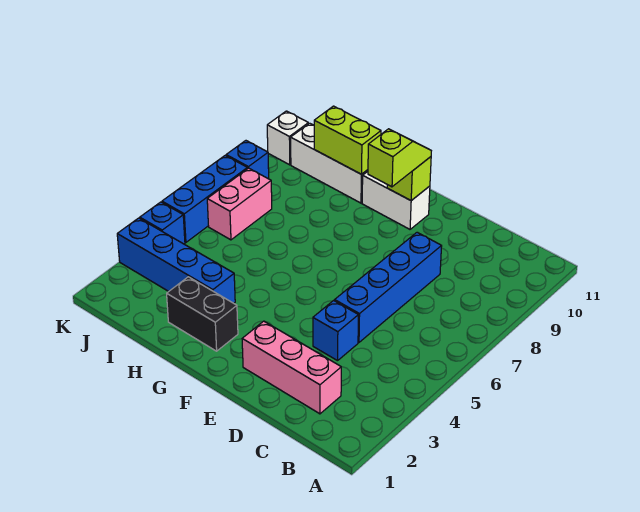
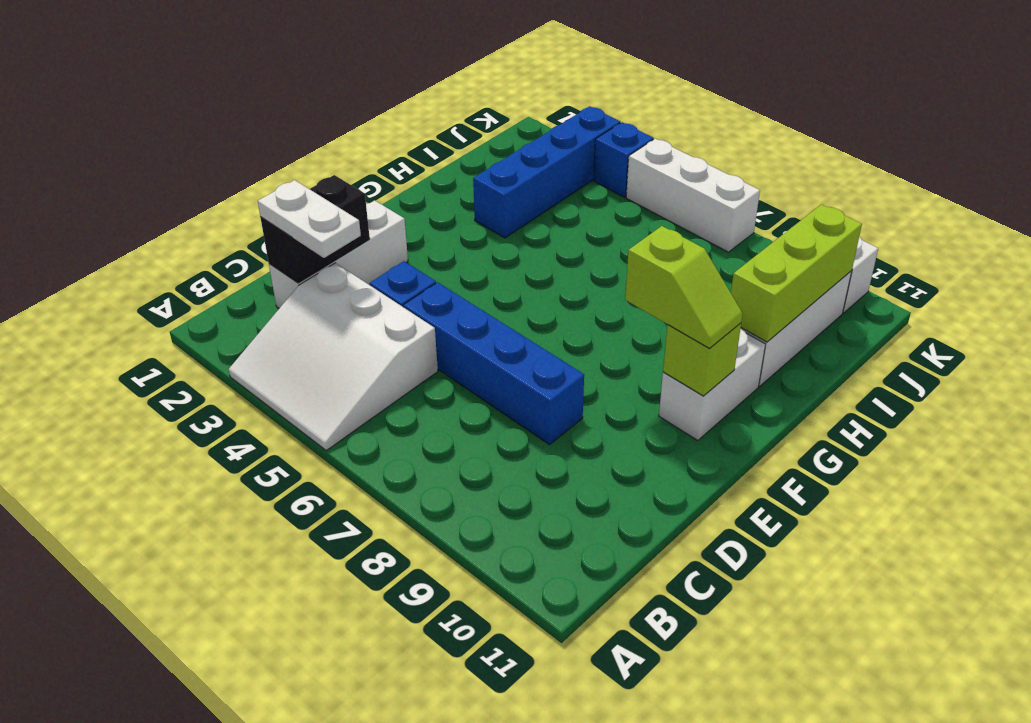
none -> white slope A3:C5 level 1 top C
pink brick C2:E2 level 1 -> white brick C2:E2 level 1
none -> white plate C2:C3 level 3
black brick G2:H2 level 1 -> black brick C2:D2 level 2
lime brick H10:I10 level 2 -> lime brick H10:J10 level 2
pink brick J6:J7 level 1 -> none
blue brick K5:K7 level 1 -> white brick K5:K7 level 1
blue brick K8 level 1 -> none

